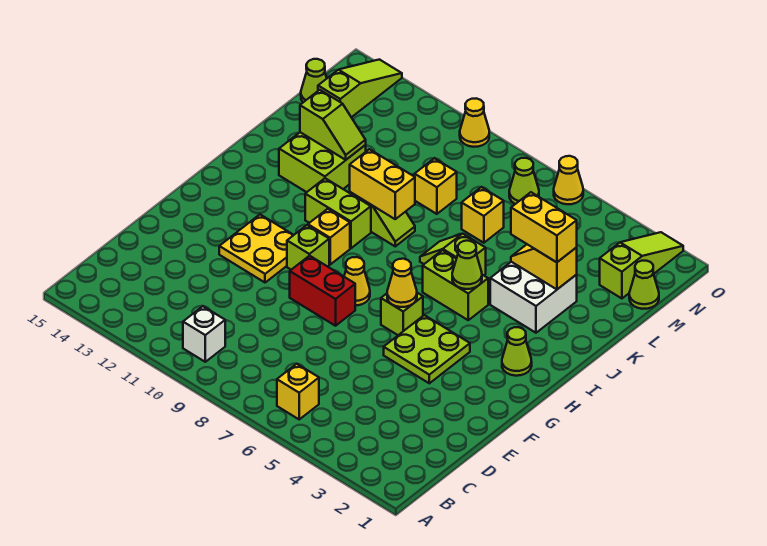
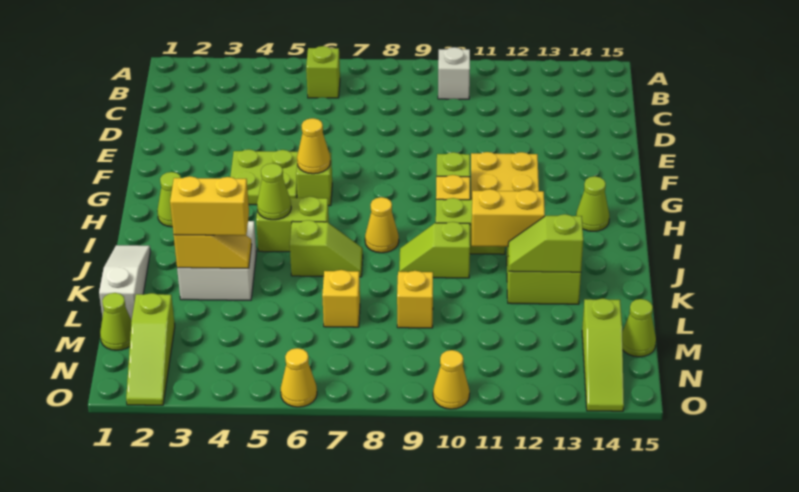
yellow brick B6 level 1 -> lime brick B6 level 1
red brick F8:F9 level 1 -> none
yellow cone G8 level 1 -> yellow cone I8 level 1
none -> white slope J1:L1 level 1 top L
yellow brick J9:J10 level 2 -> yellow brick J11:J12 level 2
lime cone N7 level 1 -> lime cone H14 level 1

